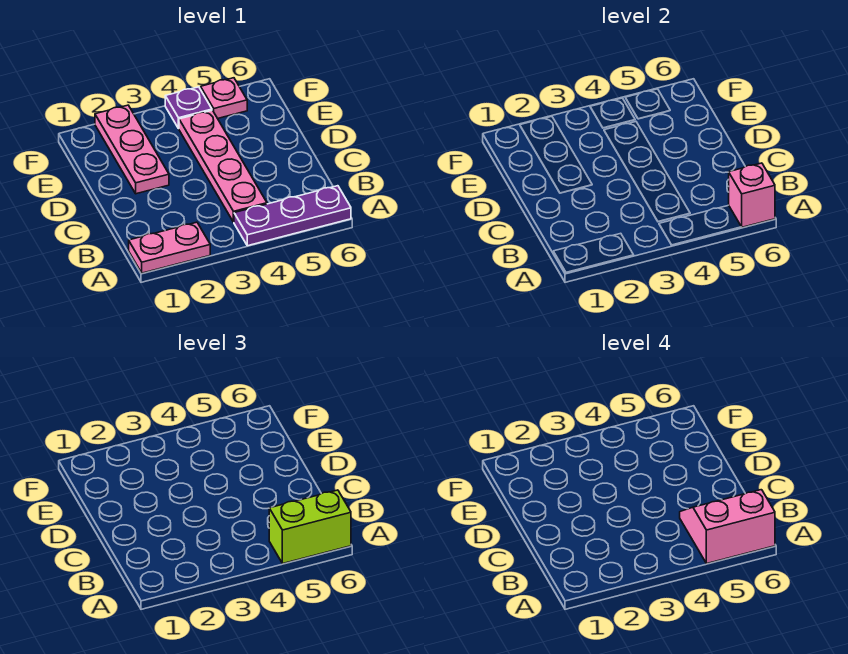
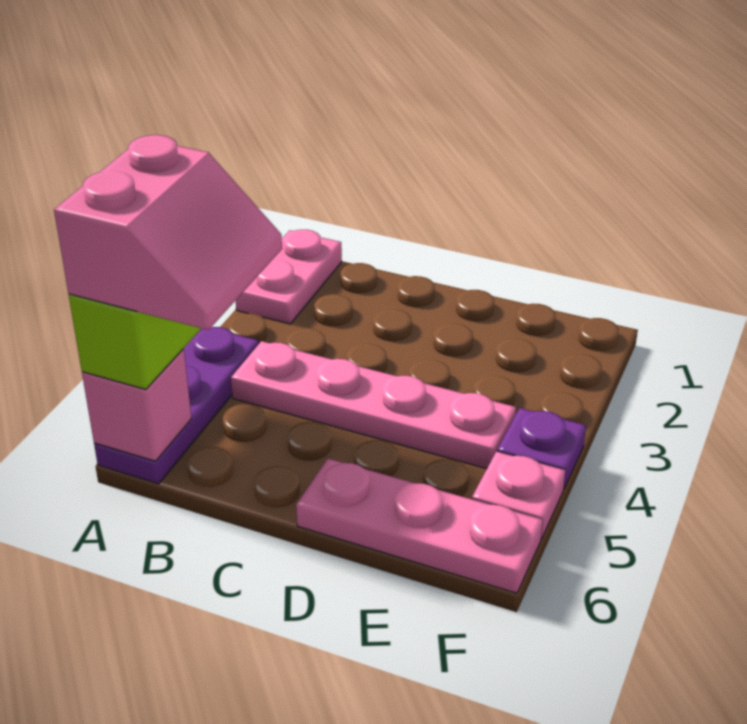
pink plate D2:F2 level 1 -> pink plate D6:F6 level 1

